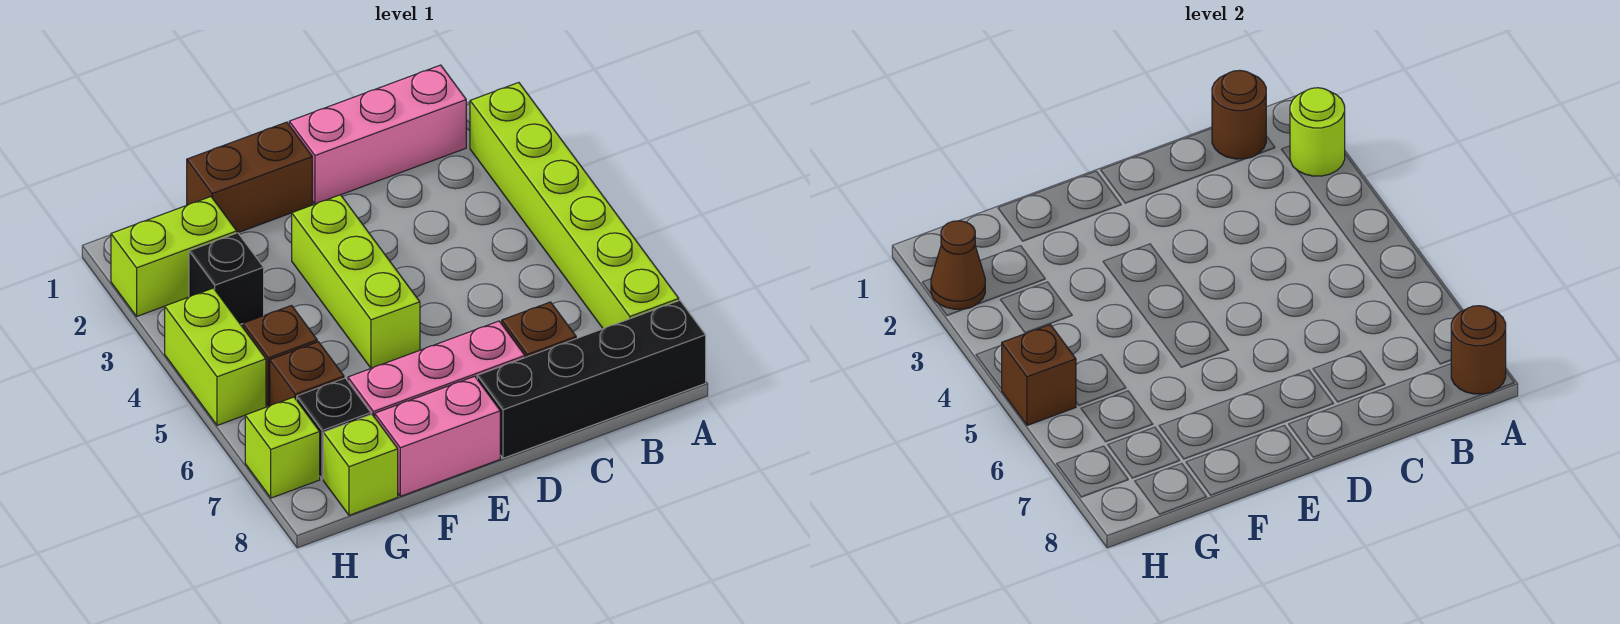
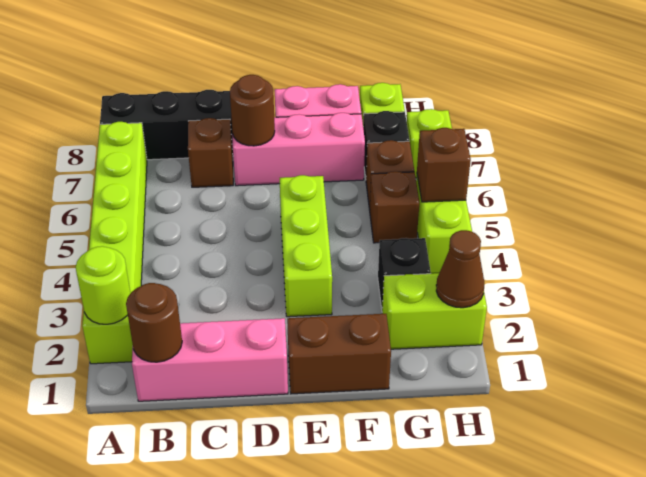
brown round brick A8 level 2 -> brown round brick D7 level 2

